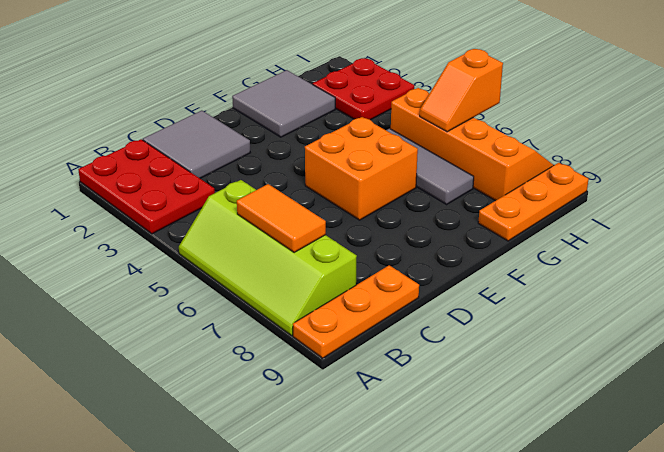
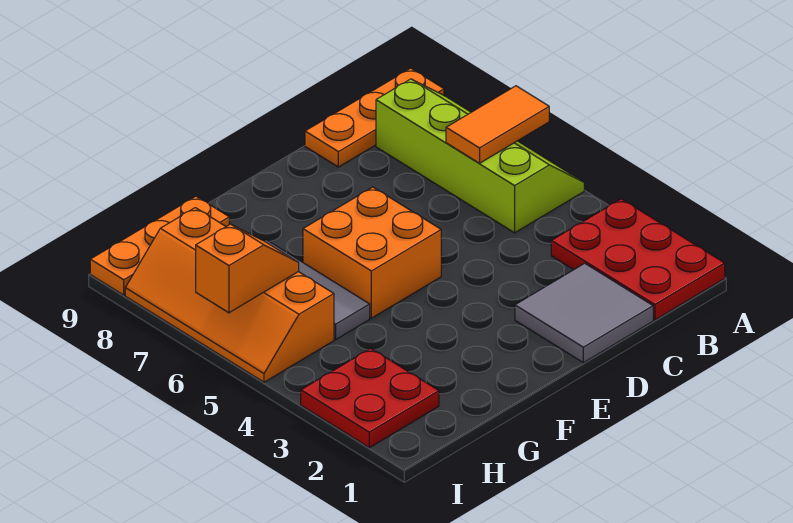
orange tile B6:B7 level 2 -> orange tile A6:B6 level 2
grey tile F1:G2 level 1 -> none

